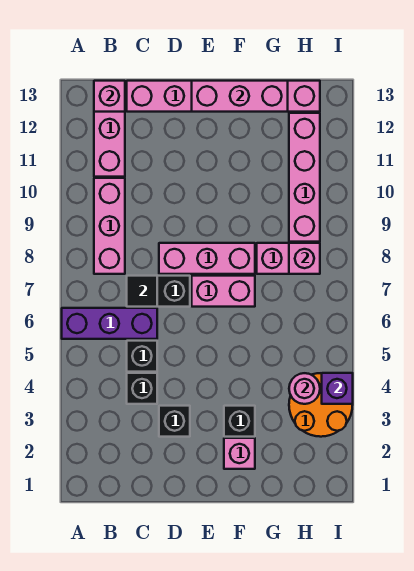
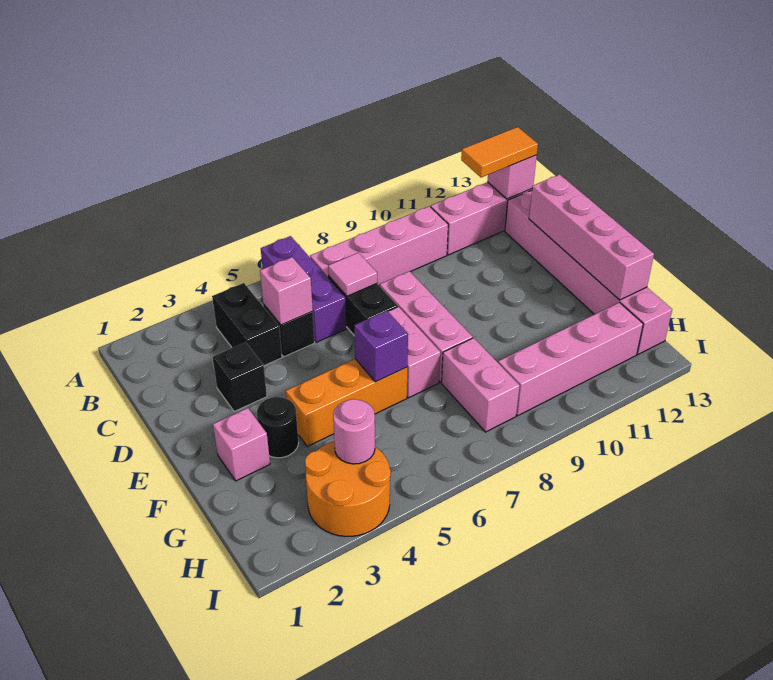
pink brick B8:B10 level 1 -> pink brick B7:B10 level 1
none -> orange tile B12:B13 level 3
black brick C4 level 1 -> black brick B4:C4 level 1
black tile C7 level 2 -> pink tile C7 level 2
pink brick E13:G13 level 2 -> pink brick D13:G13 level 2
black brick F3 level 1 -> black round brick F3 level 1
none -> orange brick F4:F6 level 1
pink brick H8 level 2 -> pink brick C5 level 2
purple brick I4 level 2 -> purple brick F6 level 2

